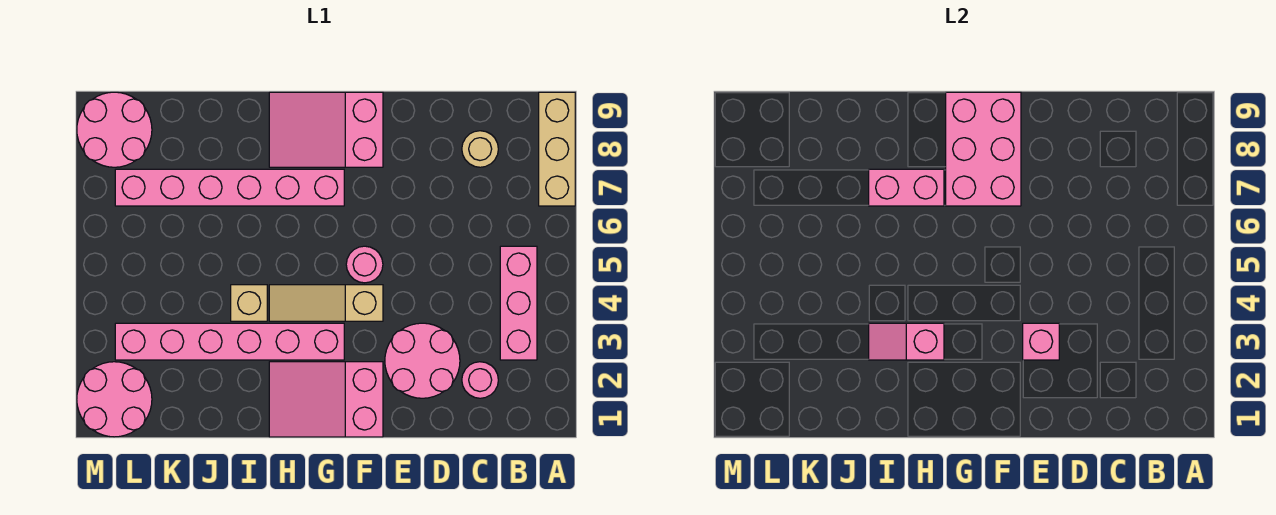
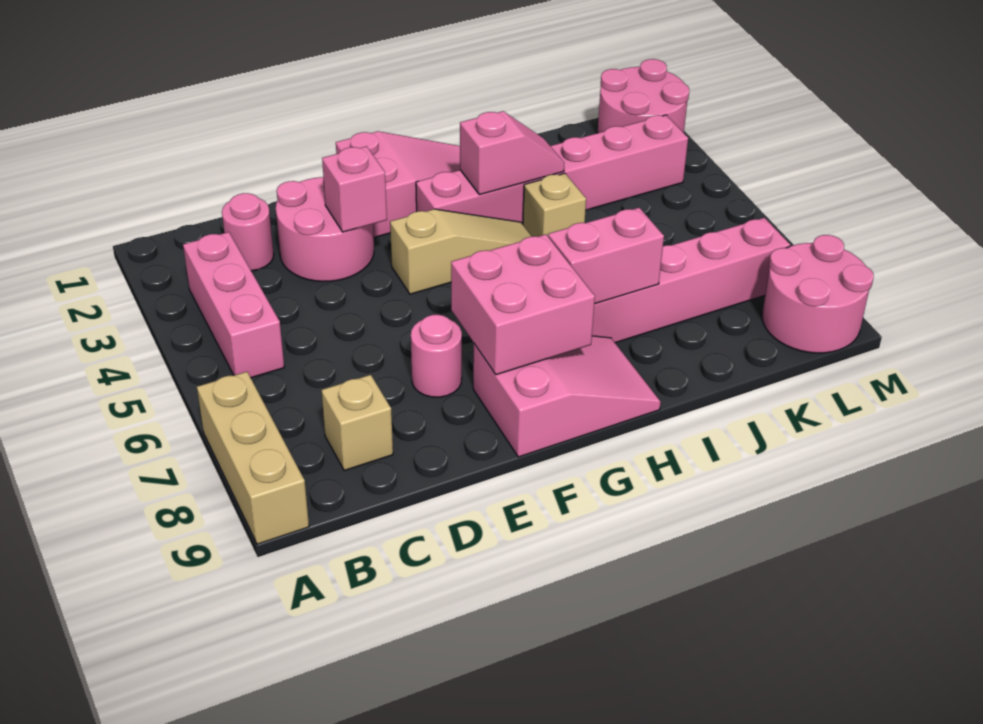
tan round brick C8 level 1 -> tan brick C8 level 1
pink round brick F5 level 1 -> pink round brick E7 level 1
pink brick F7:G9 level 2 -> pink brick F7:G8 level 2

